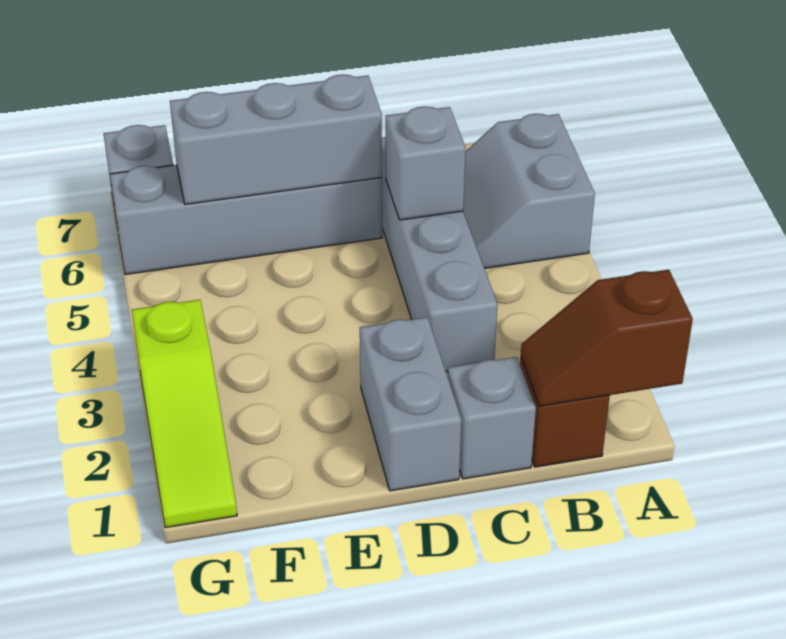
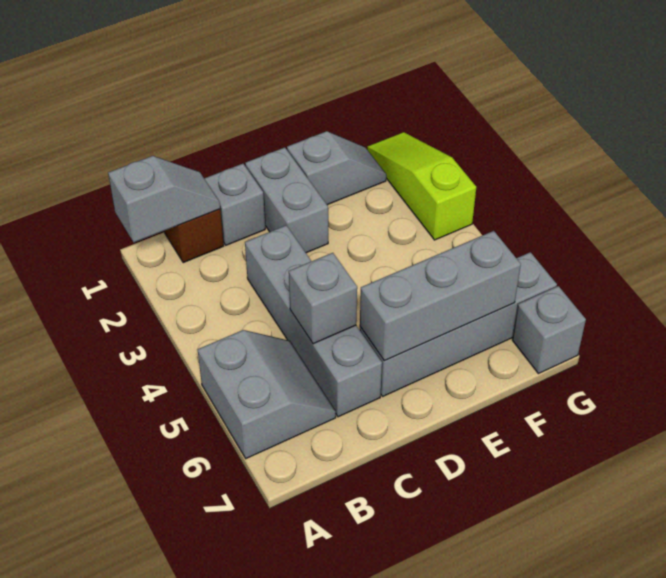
brown slope A1:B1 level 2 top A -> grey slope A1:B1 level 2 top A
none -> grey slope E1:F1 level 1 top E

